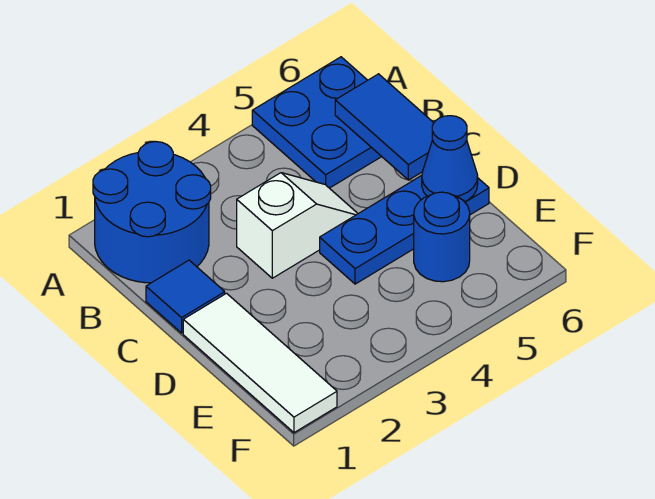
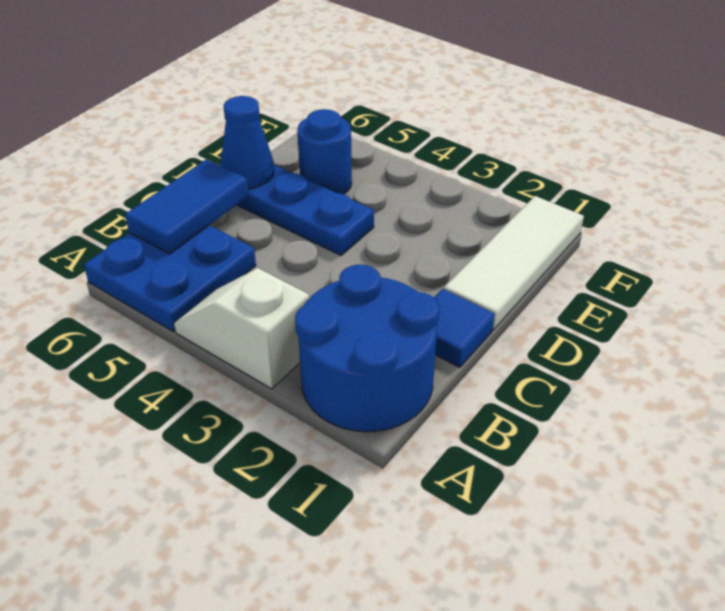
white slope C3:C4 level 1 top 3 -> white slope A3:A4 level 1 top 3

